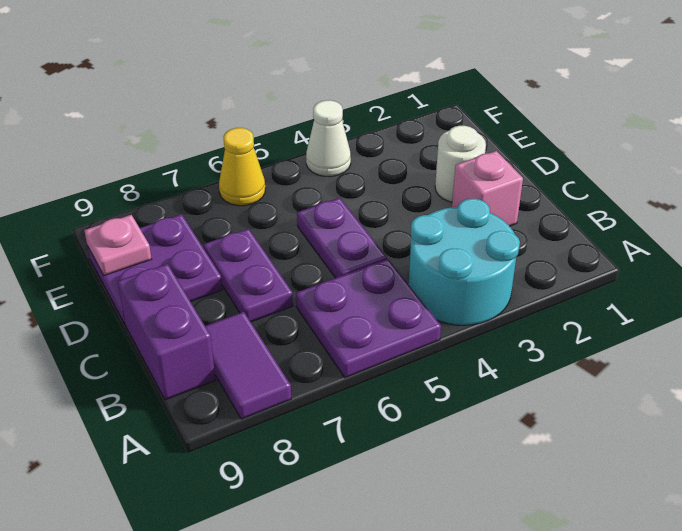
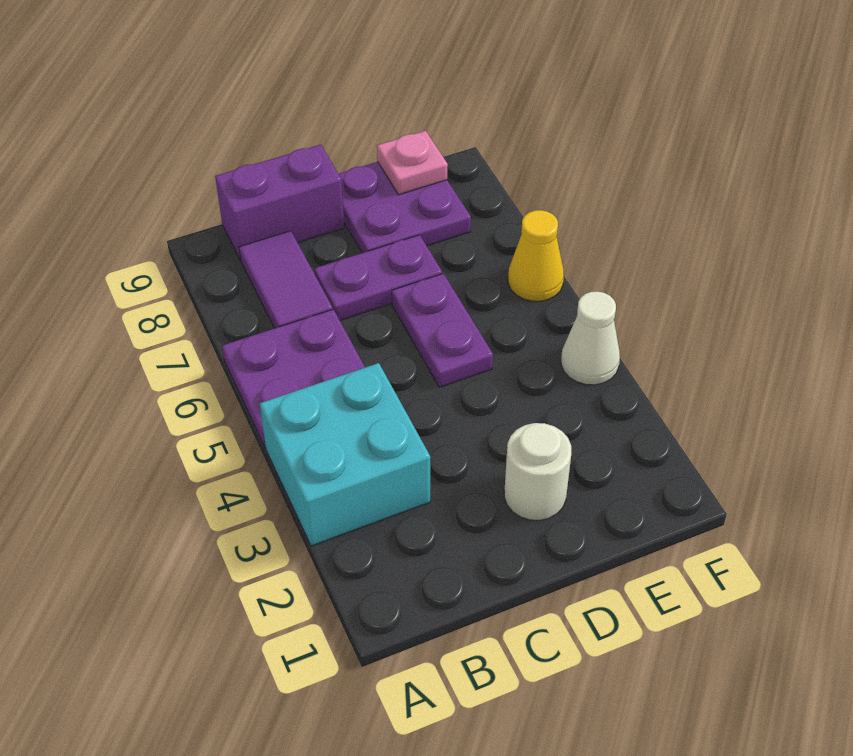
cyan round brick A3:B4 level 1 -> cyan brick A3:B4 level 1
purple tile A8:B8 level 1 -> purple tile B7:B8 level 1
pink brick C2 level 1 -> none
purple plate C5:D5 level 1 -> purple plate D5:D6 level 1

